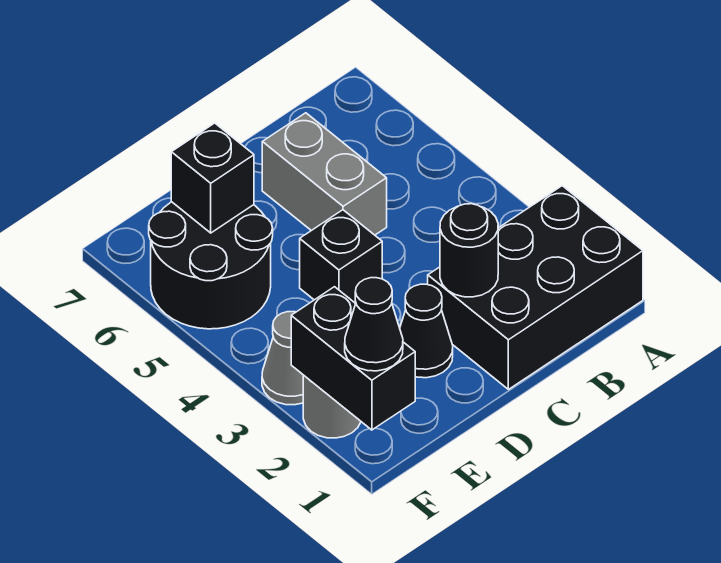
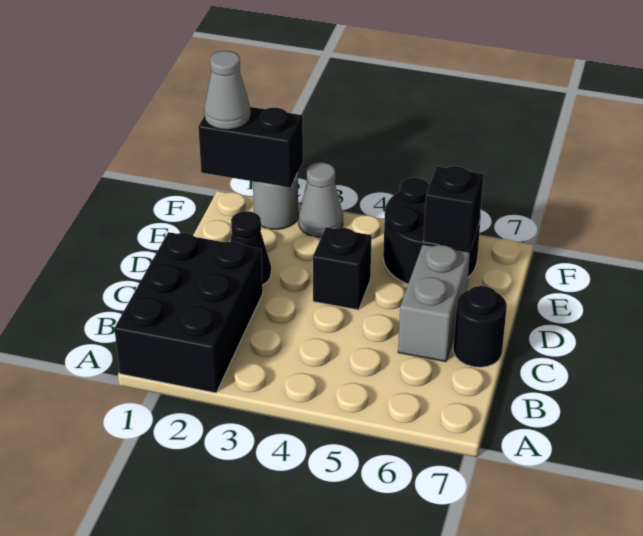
black round brick C2 level 2 -> black round brick C7 level 1
grey brick C5:C6 level 1 -> grey brick C6:D6 level 1
black cone F1 level 3 -> grey cone F1 level 3

